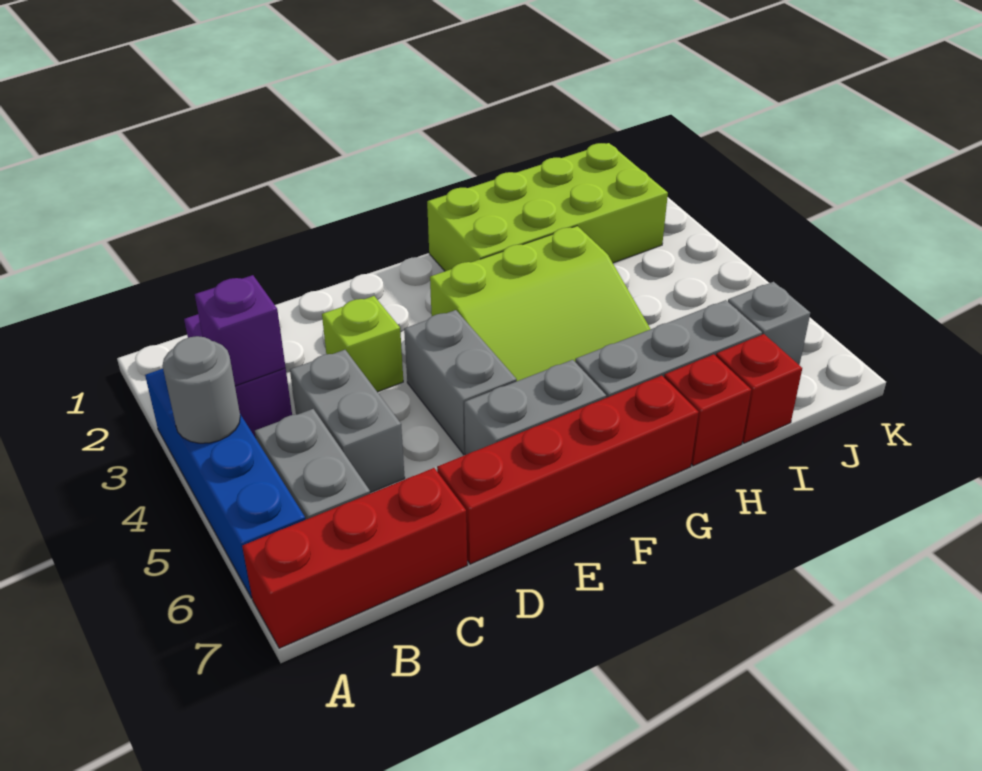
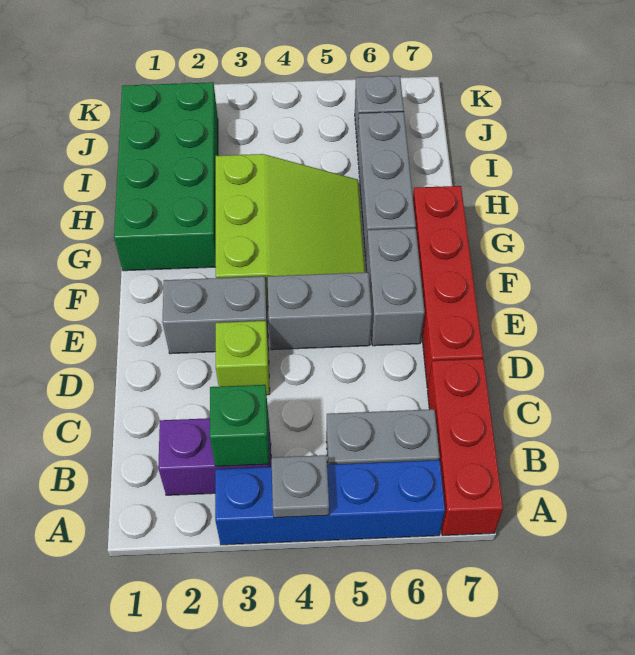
grey round brick A4 level 2 -> grey plate A4 level 2
purple brick B3 level 2 -> green brick B3 level 2
grey brick C4:C5 level 1 -> grey brick E2:E3 level 1
lime brick G1:J2 level 1 -> green brick G1:J2 level 1
red brick H7 level 1 -> none
red brick I7 level 1 -> none

